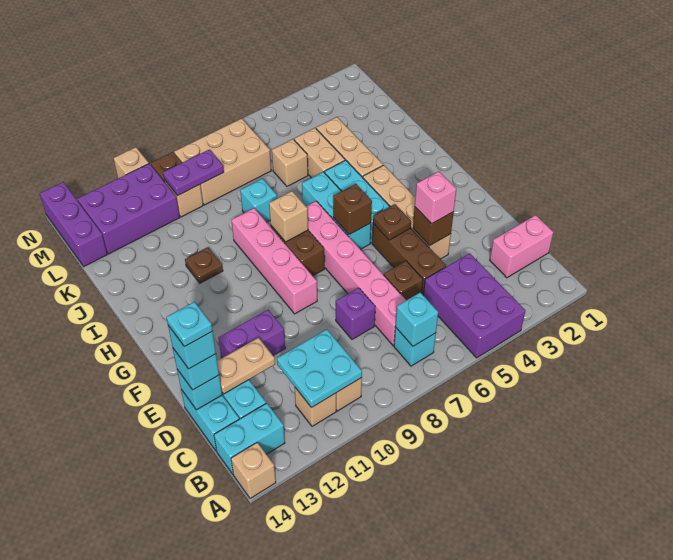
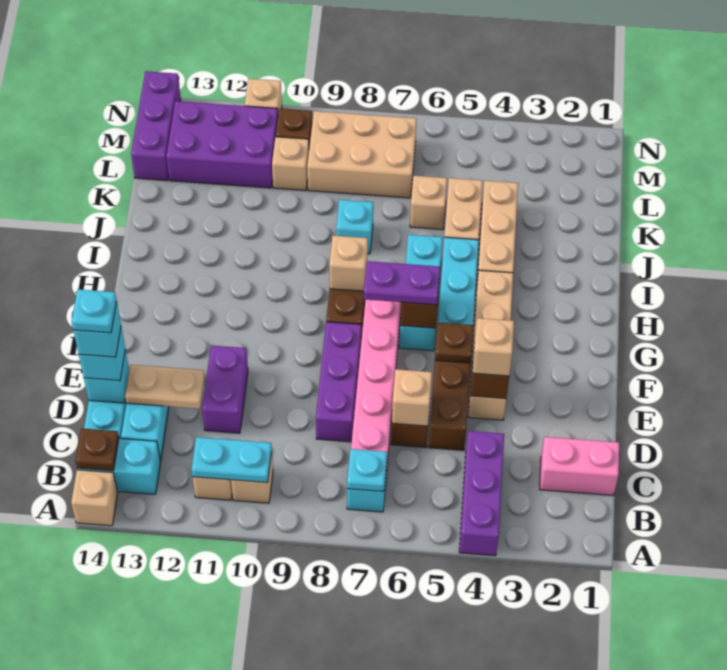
purple brick A4:C5 level 1 -> purple brick A4:C4 level 1
cyan brick B7 level 2 -> cyan plate B7 level 2
cyan plate B10:C11 level 2 -> cyan plate B10:B11 level 2
none -> tan brick D6 level 2
purple brick D8 level 1 -> purple brick D8:F8 level 1
pink brick E4 level 3 -> tan brick E4 level 3
purple brick E11:E12 level 1 -> purple brick D11:E11 level 1
pink brick F9:I9 level 1 -> none
brown plate I11 level 1 -> brown plate B14 level 2
purple plate L9:L10 level 2 -> purple plate G6:G7 level 3

